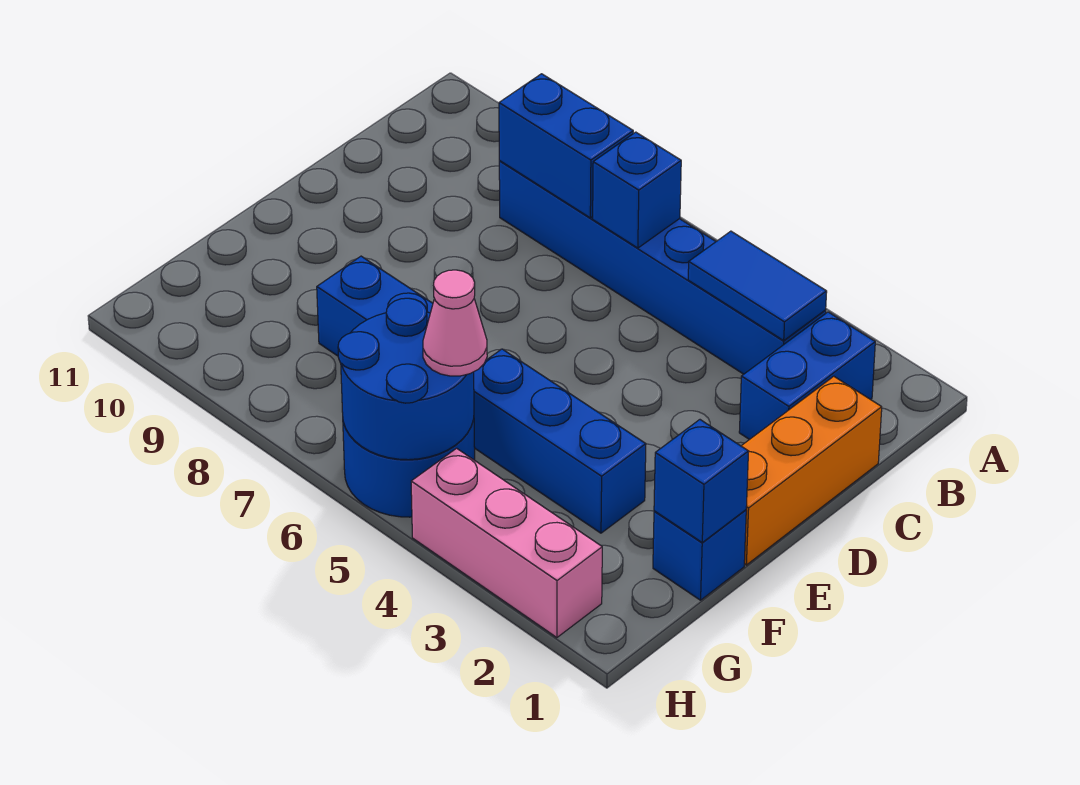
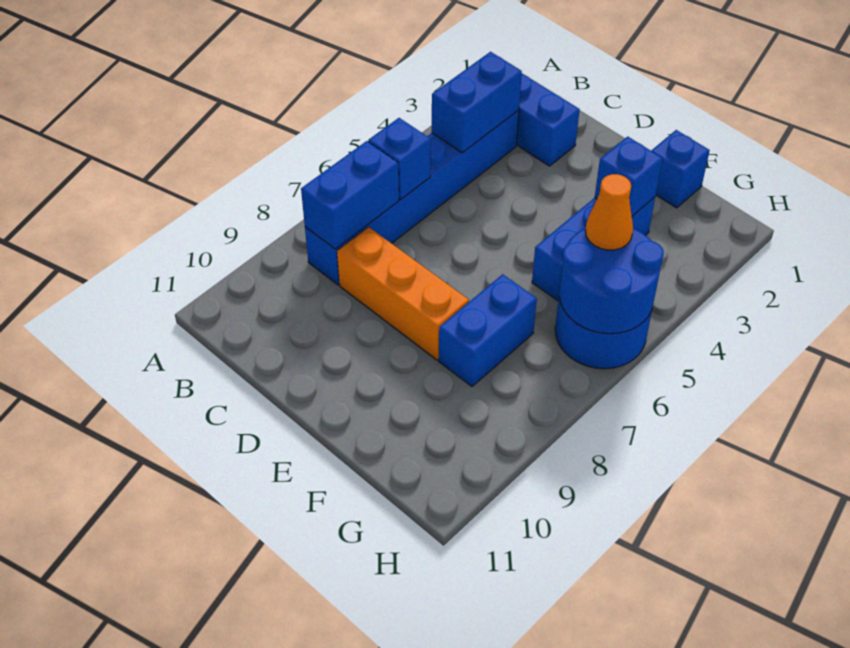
blue tile B3:B4 level 2 -> blue brick B3:B4 level 2
orange brick C1:E1 level 1 -> orange brick C8:E8 level 1
blue brick F1 level 2 -> blue brick F3 level 2
pink cone G5 level 3 -> orange cone G5 level 3
pink brick H2:H4 level 1 -> none

